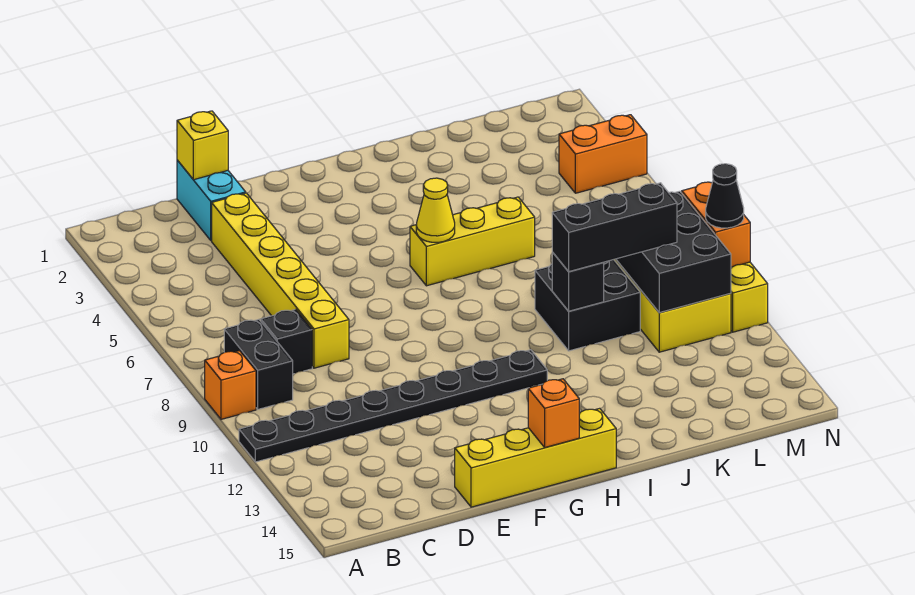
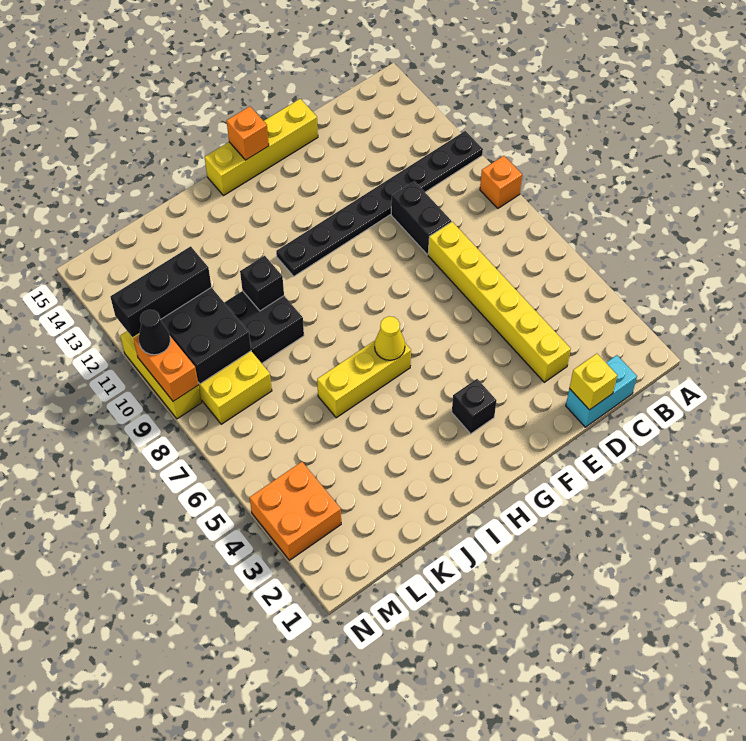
black brick B8:B9 level 1 -> black brick D9:D10 level 1
black brick C8 level 1 -> black brick G3 level 1
cyan brick D1:D2 level 1 -> cyan brick C1:D1 level 1
black brick J10:L10 level 3 -> black brick L11:N11 level 3
orange brick M4:N4 level 1 -> orange brick M3:N4 level 1

